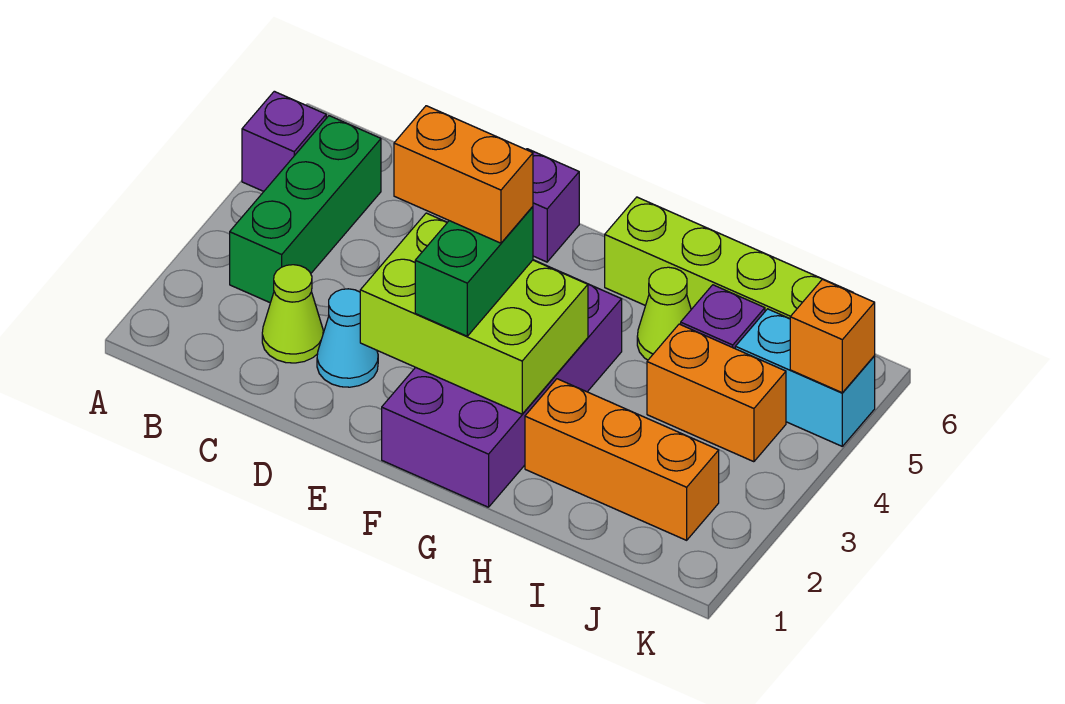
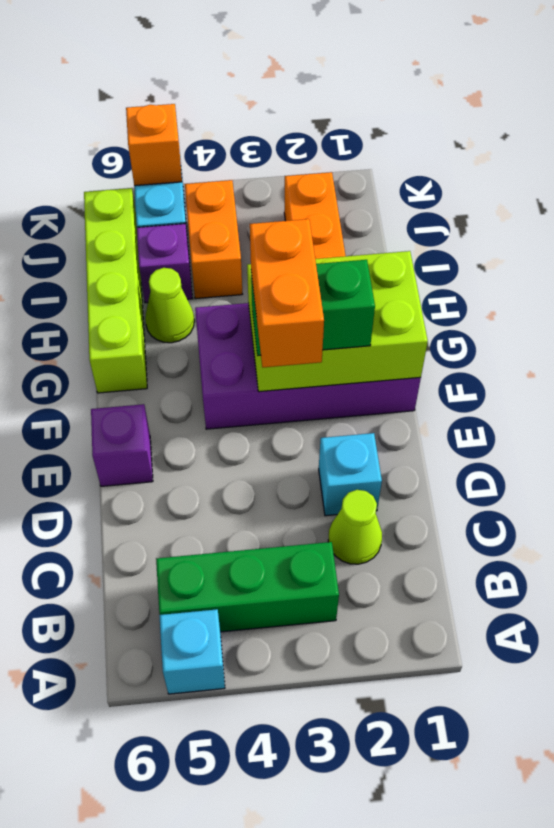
purple brick A5 level 1 -> cyan brick A5 level 1
cyan cone D2 level 1 -> cyan brick D2 level 1
lime brick E2:G3 level 2 -> lime brick F1:G3 level 2

